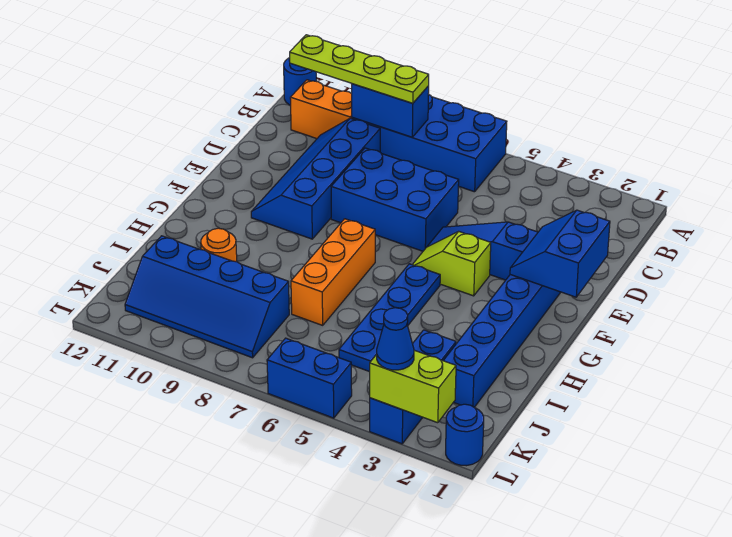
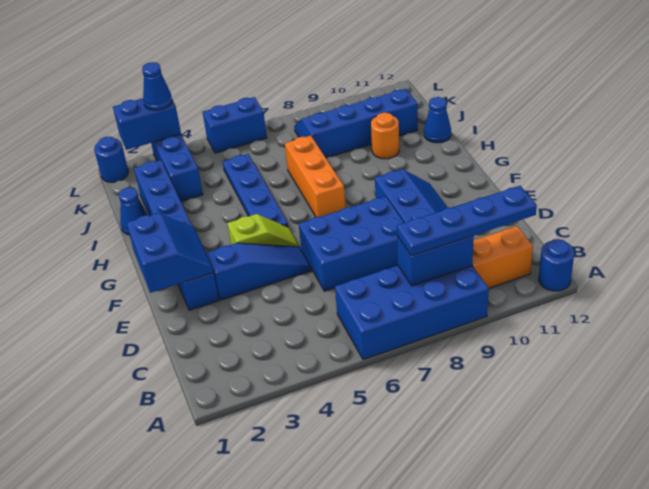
lime plate B8:B11 level 3 -> blue plate B8:B11 level 3
none -> blue cone I1 level 1
none -> blue cone I12 level 1
lime brick L2:L3 level 2 -> blue brick L2:L3 level 2

